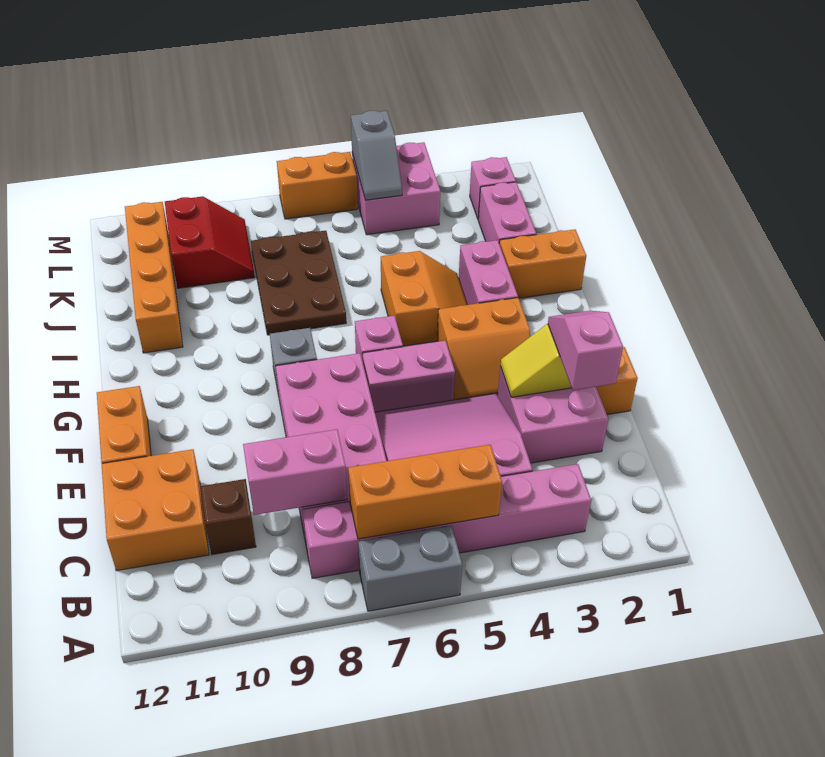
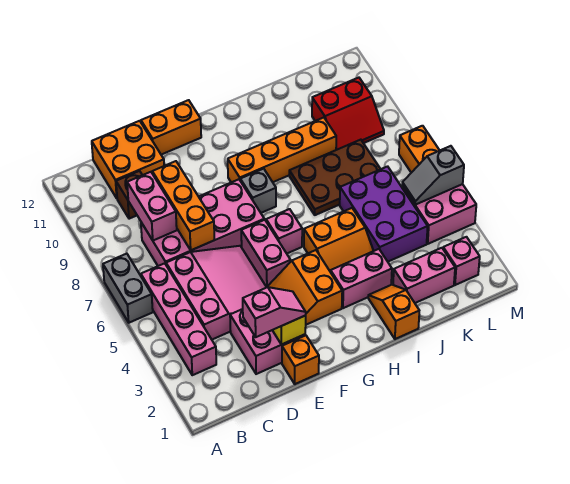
pink brick B3:B8 level 1 -> pink brick B3:B6 level 1
orange brick B5:B7 level 2 -> orange brick D7:D9 level 2
orange brick I1:I2 level 1 -> orange slope I1:I2 level 1 top 1
orange brick I11:L11 level 1 -> orange brick G9:J9 level 1
none -> purple brick J4:K6 level 1

